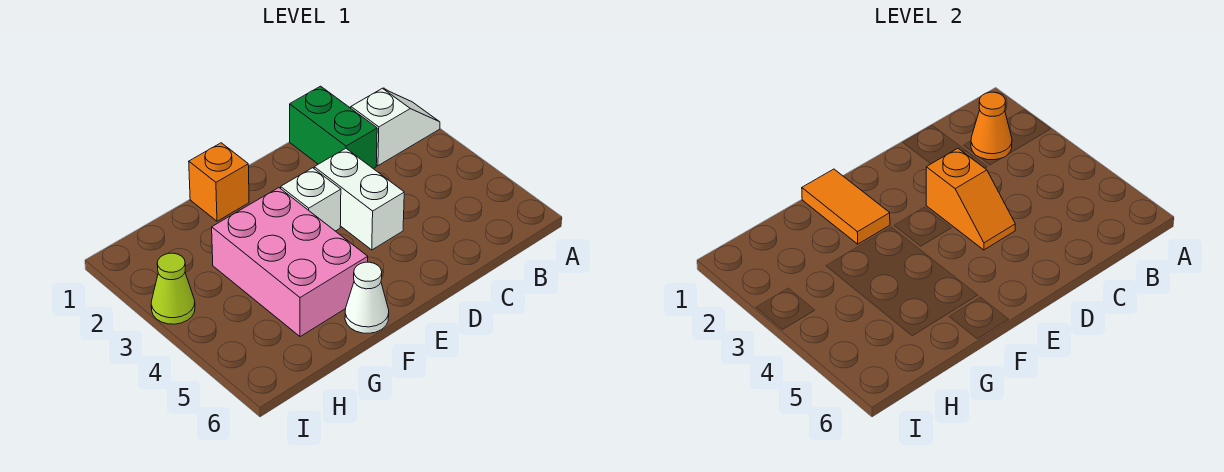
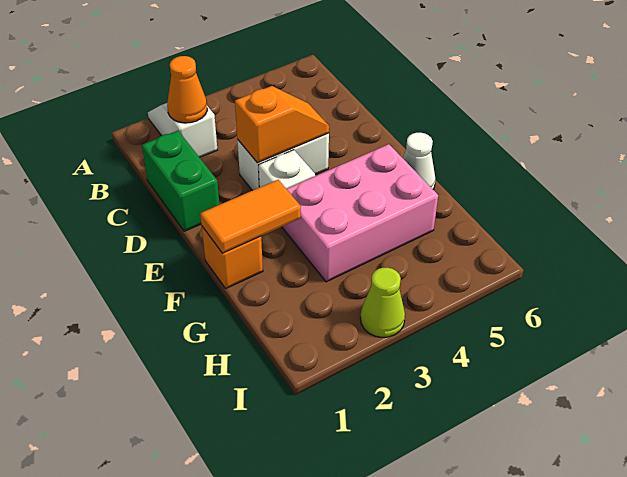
green brick C1:C2 level 1 -> green brick C1:D1 level 1

